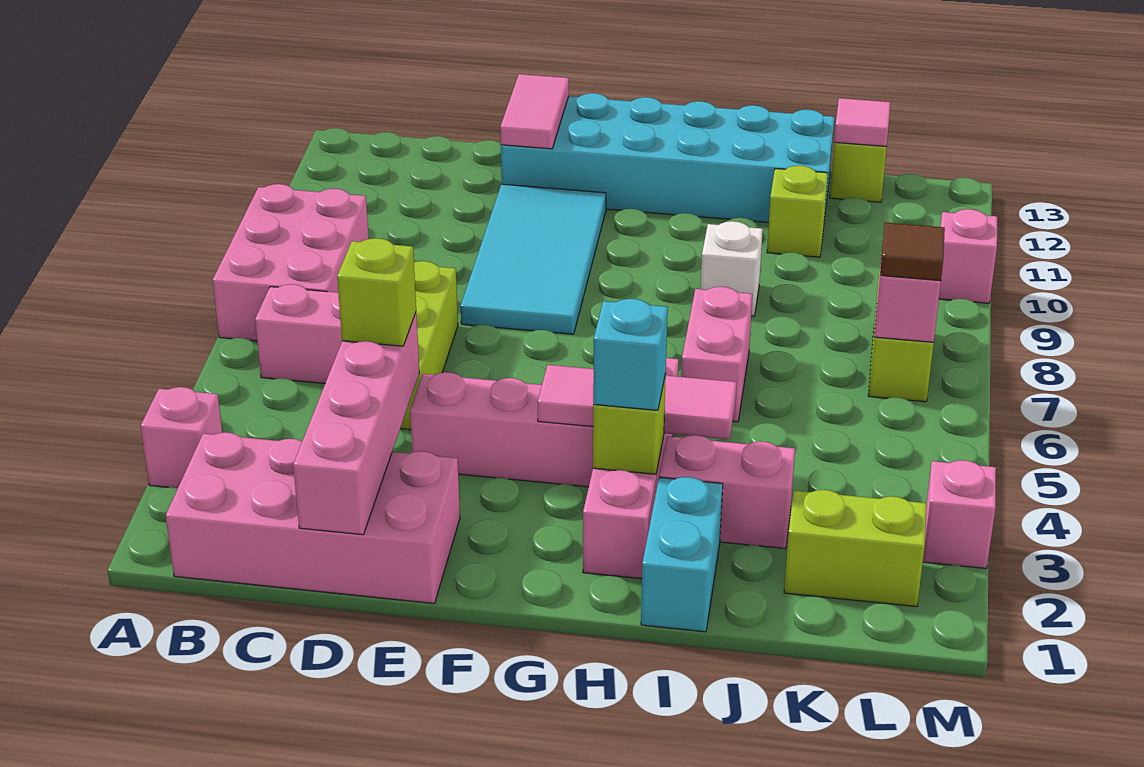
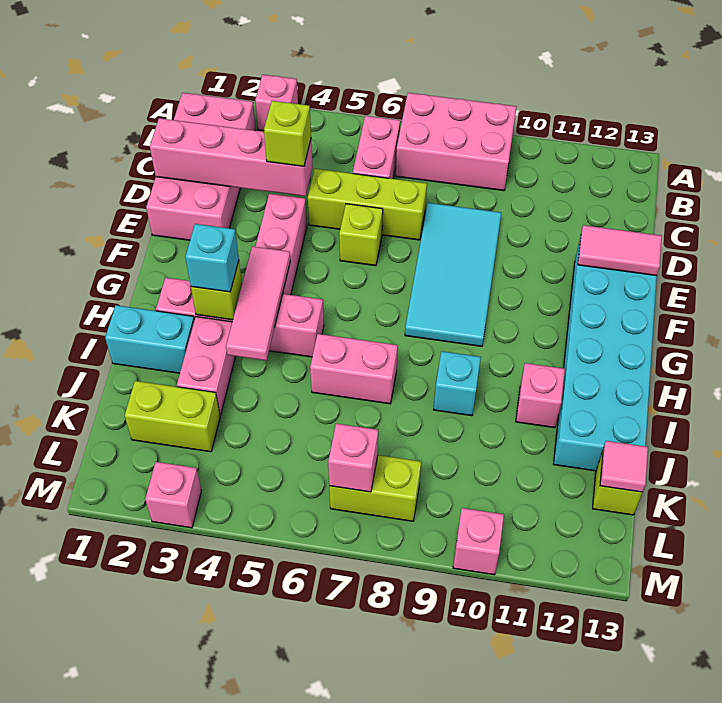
cyan tile E8:F11 level 1 -> cyan tile D8:G9 level 1
white brick I9 level 1 -> cyan brick I9 level 1
none -> pink brick I11 level 1
lime brick J11 level 1 -> lime brick E6 level 1
lime brick K2:L2 level 1 -> lime brick K2:K3 level 1
brown tile L7 level 3 -> none

